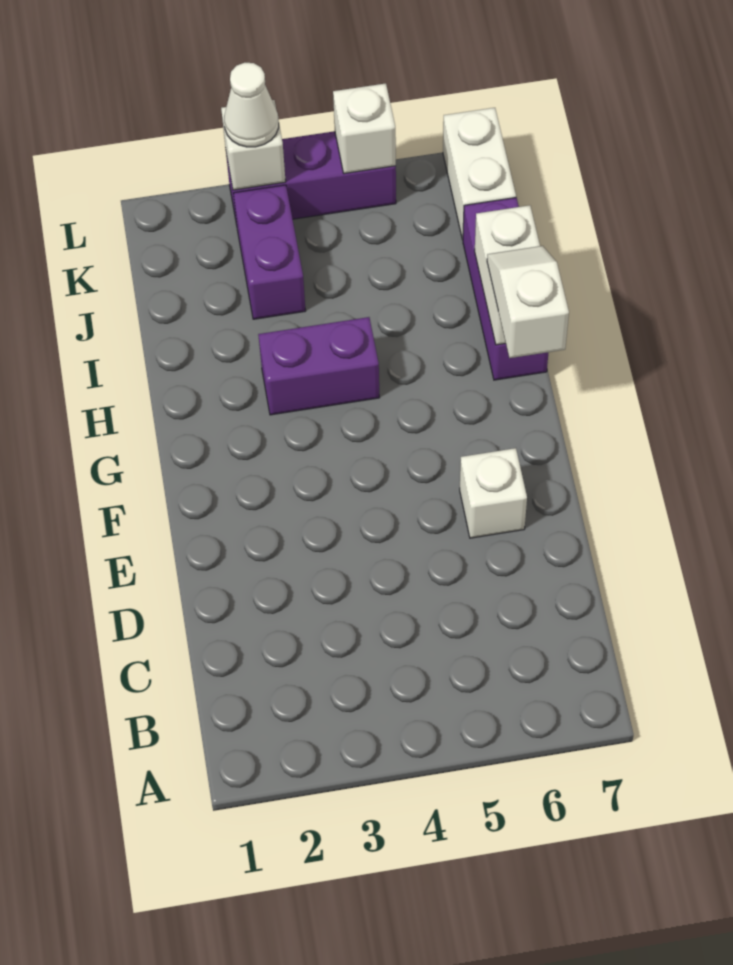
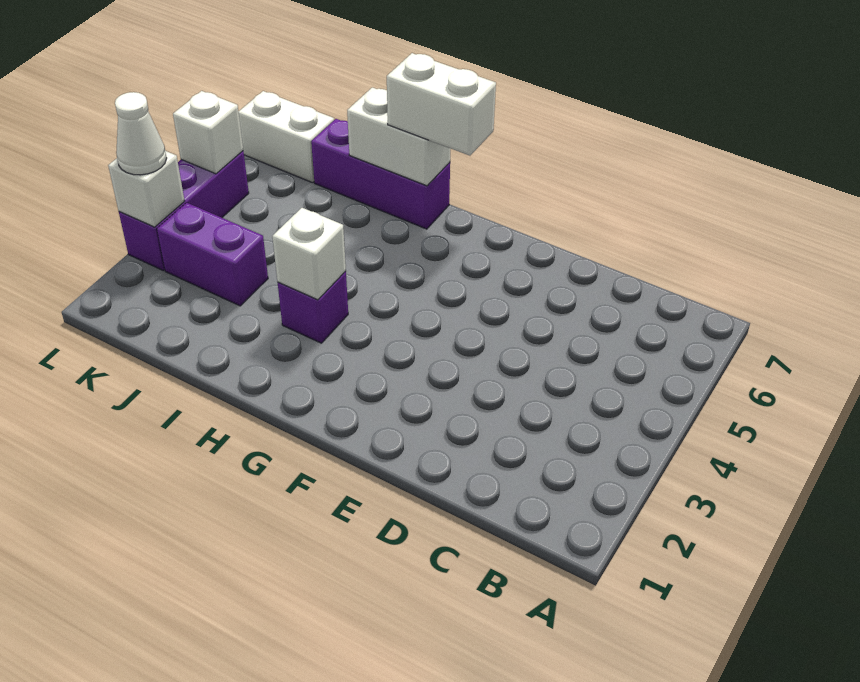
white brick E6 level 1 -> white brick H3 level 2
white slope G7:H7 level 3 top G -> white brick G7:H7 level 3
purple brick H3:H4 level 1 -> purple brick H3 level 1

